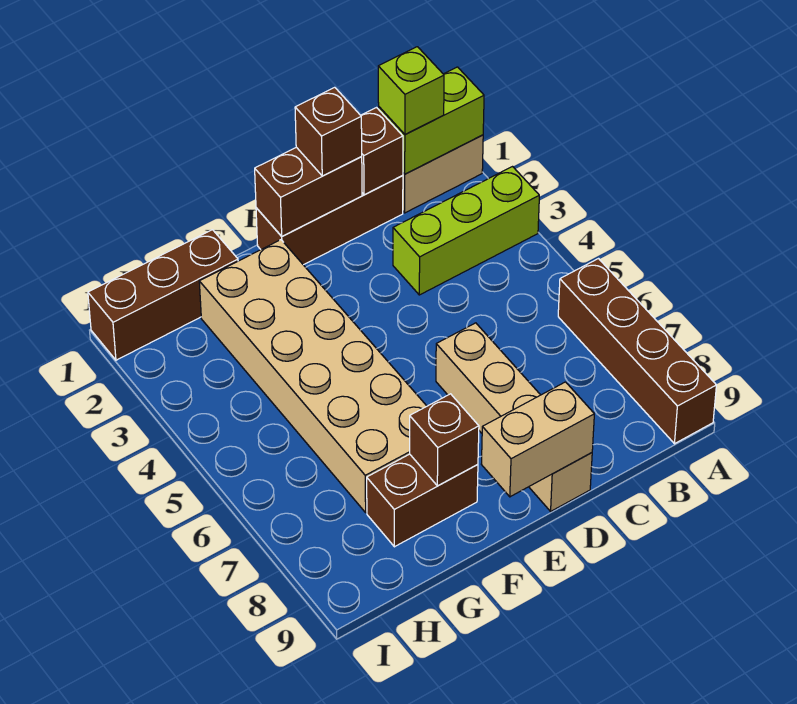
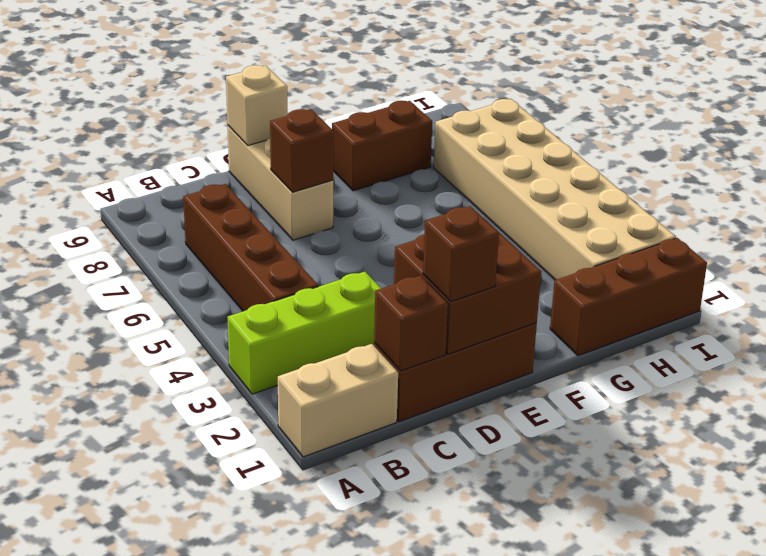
lime brick A1:B1 level 2 -> none
brown brick A6:A9 level 1 -> brown brick B4:B7 level 1
lime brick B1 level 3 -> none
brown brick D1:E1 level 2 -> brown brick D1:E2 level 2
tan brick D6:D9 level 1 -> tan brick D7:D9 level 1
tan brick D9:E9 level 2 -> tan brick D9 level 2
tan brick F2:G7 level 1 -> tan brick H2:I7 level 1
brown brick F8 level 2 -> brown brick D7 level 2

